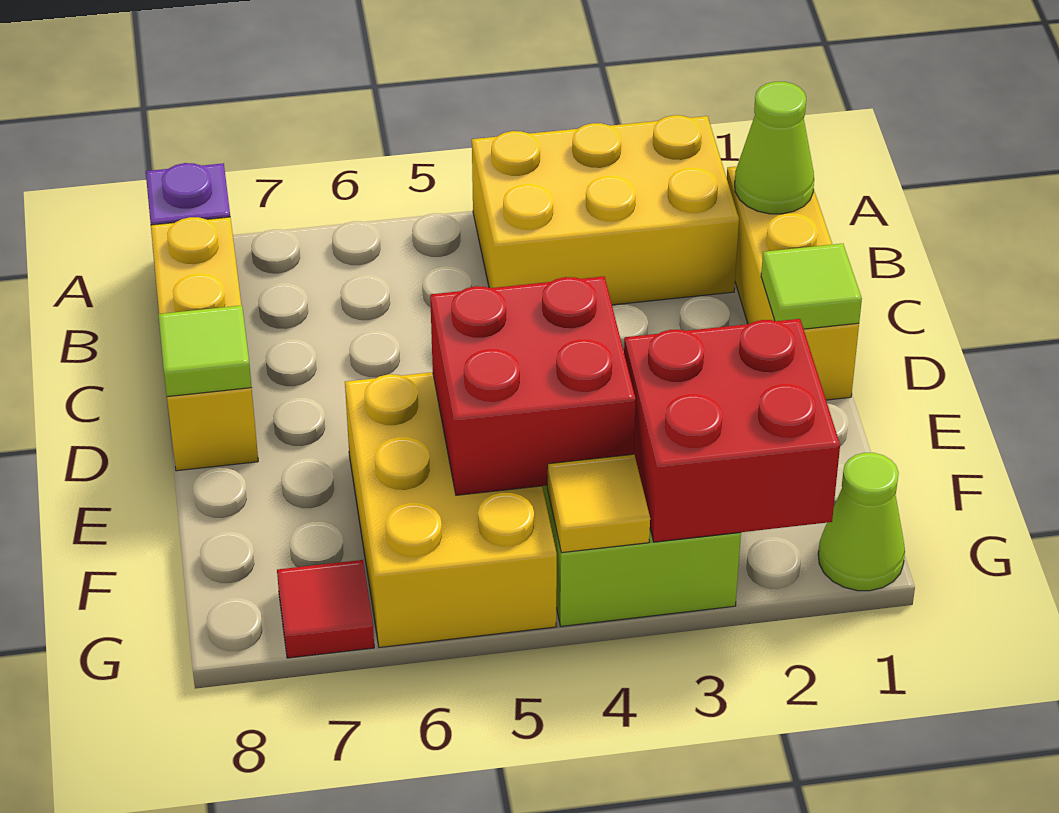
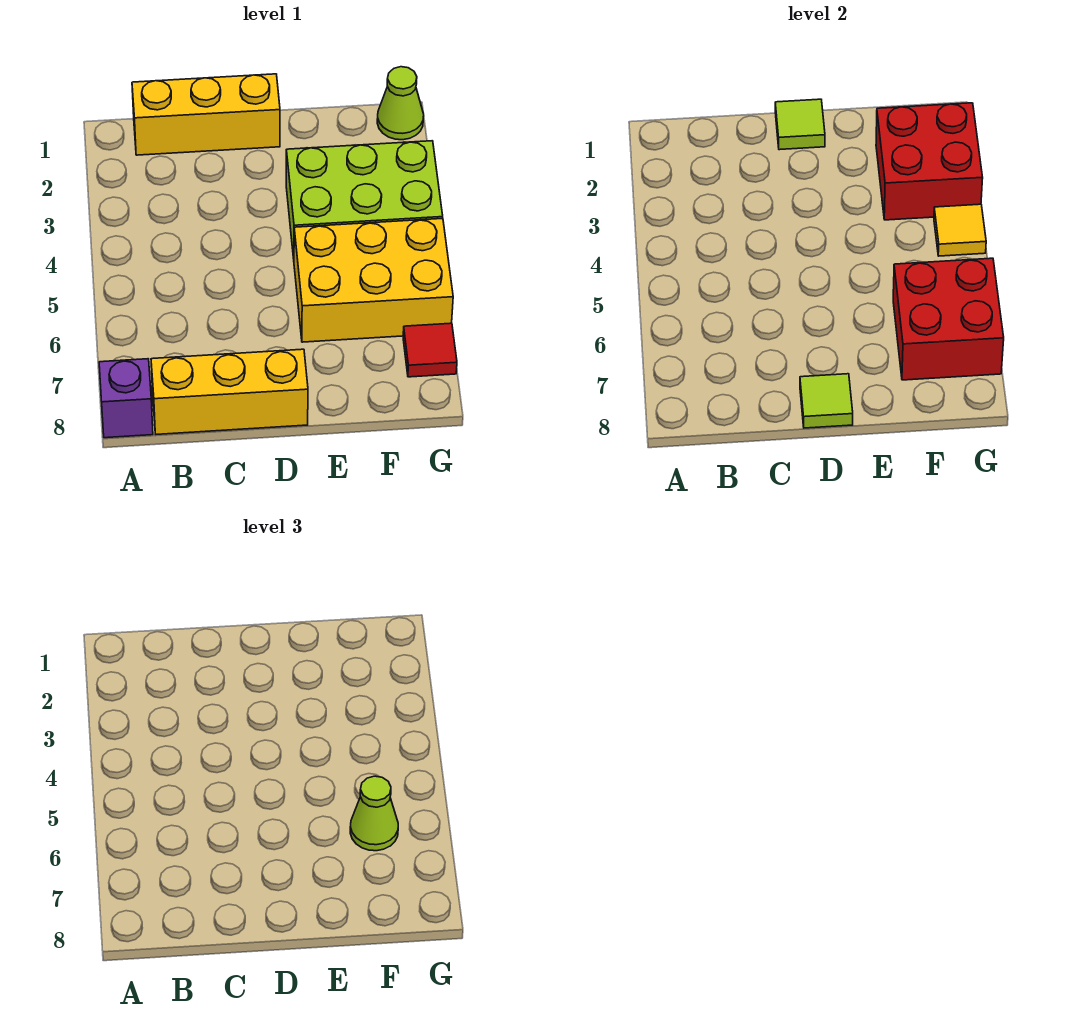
yellow brick A2:B4 level 1 -> none
lime cone B1 level 2 -> lime cone F6 level 3
red brick E4:F5 level 2 -> red brick F6:G7 level 2

